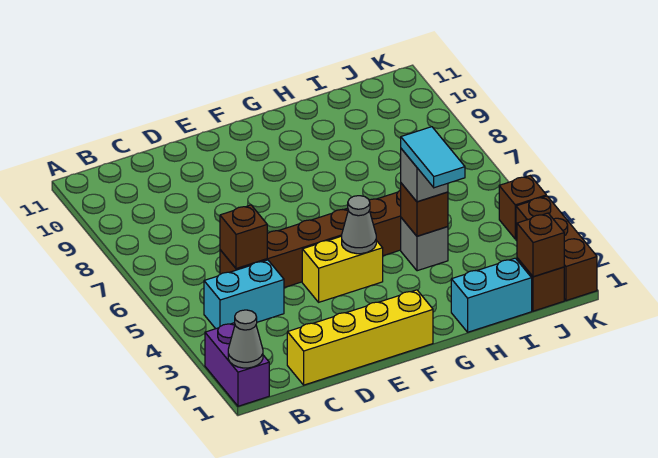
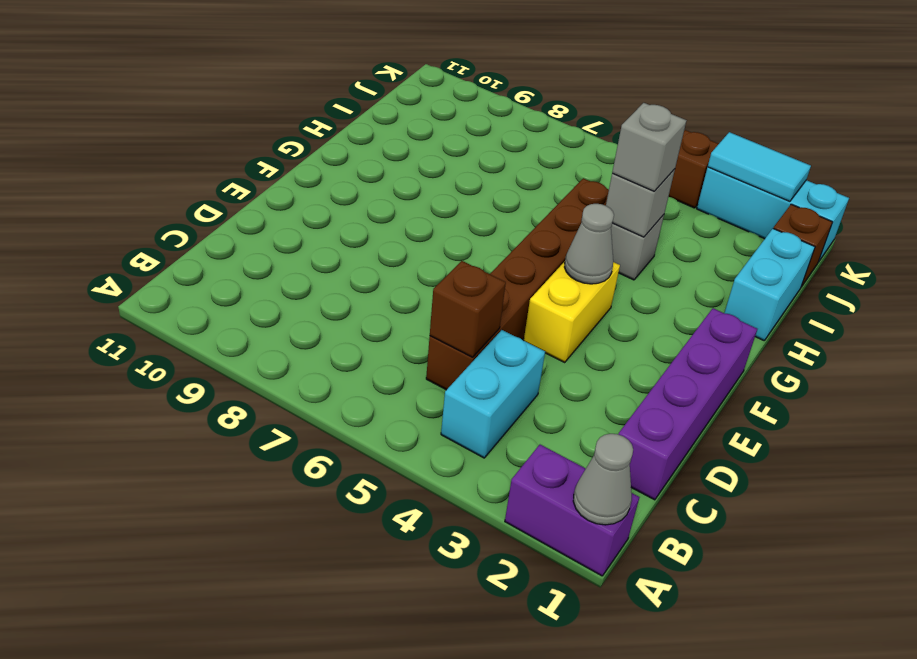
yellow brick C1:F1 level 1 -> purple brick C1:F1 level 1
cyan tile H3:H4 level 4 -> cyan tile K2:K3 level 2
brown brick H4 level 2 -> grey brick H4 level 2
brown brick J1 level 2 -> none
brown brick K1:K3 level 1 -> cyan brick K1:K3 level 1

